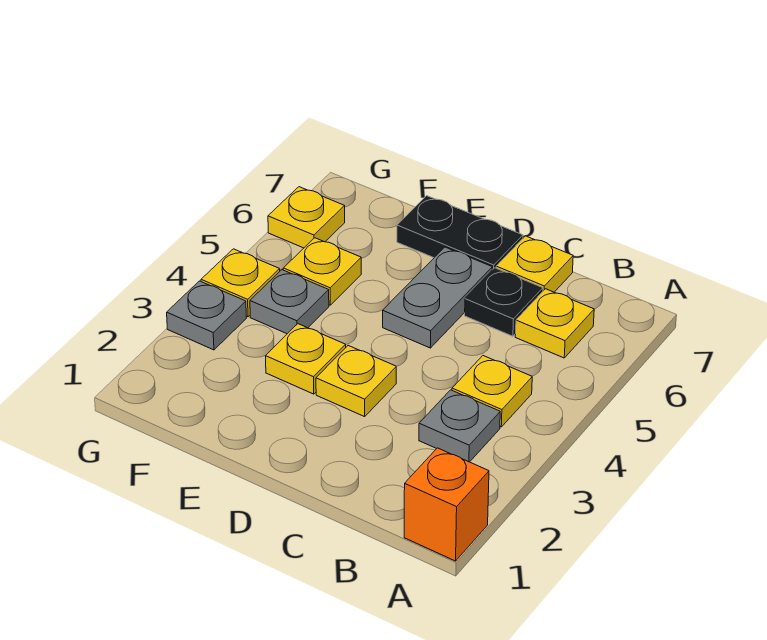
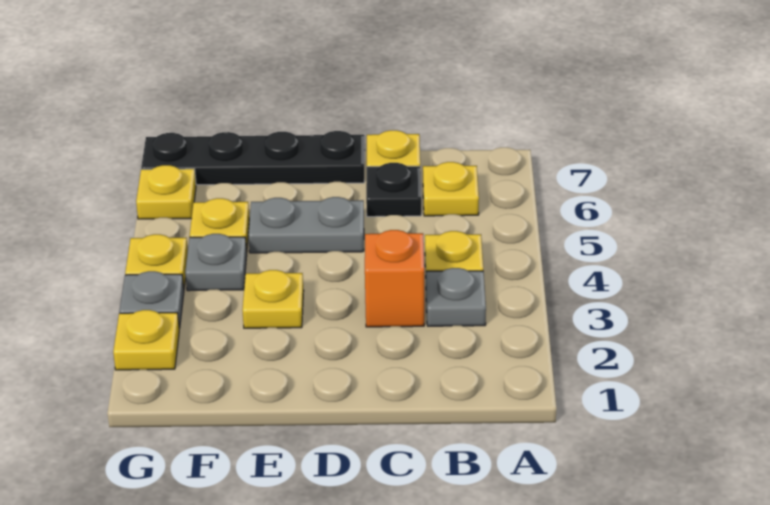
orange brick A1 level 1 -> orange brick C3 level 1
yellow plate D3 level 1 -> yellow plate G2 level 1
grey plate D5:D6 level 1 -> grey plate D5:E5 level 1
black plate D7:E7 level 1 -> black plate D7:G7 level 1

